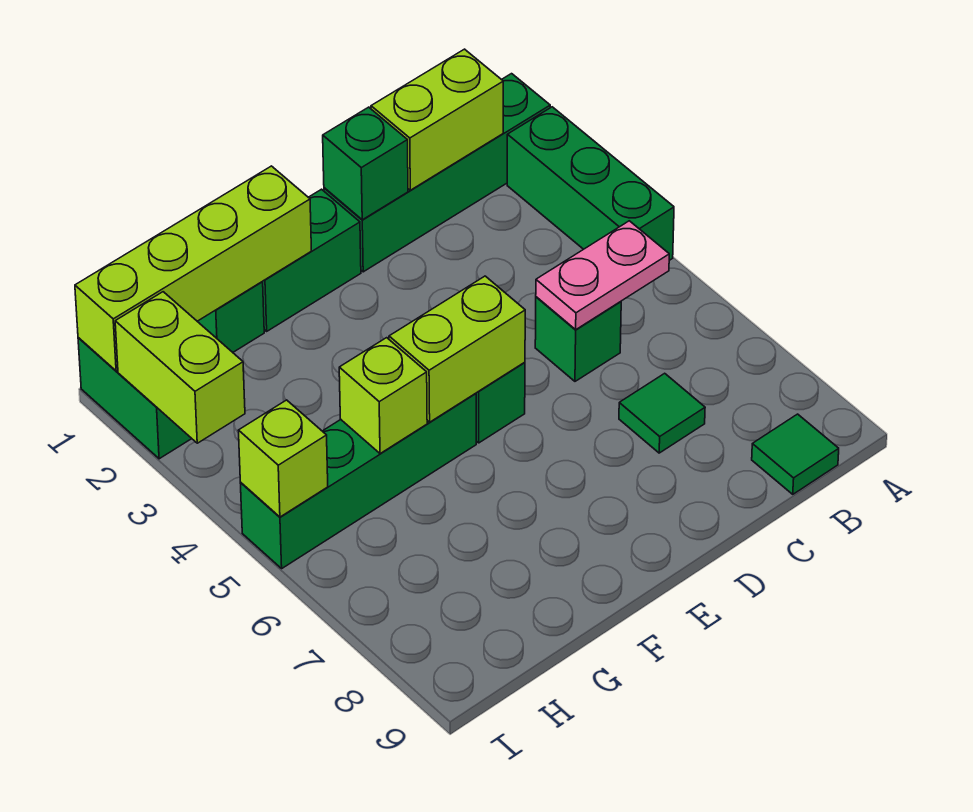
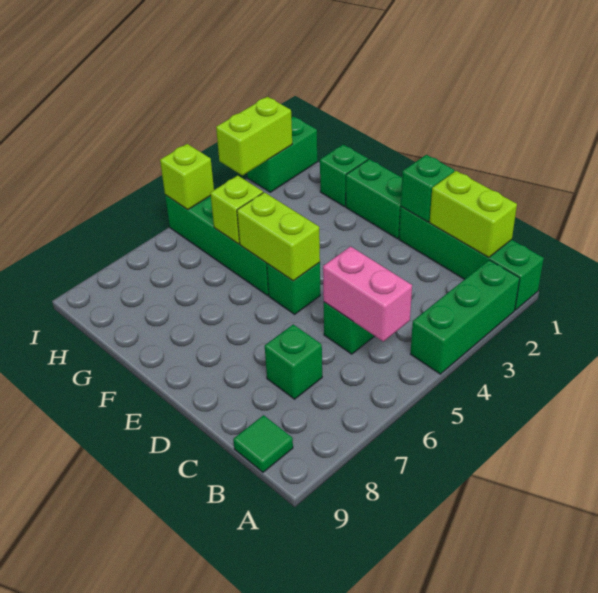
pink plate B5:C5 level 2 -> pink brick B5:C5 level 2
green tile C7 level 1 -> green brick C7 level 1
lime brick F1:I1 level 2 -> none

